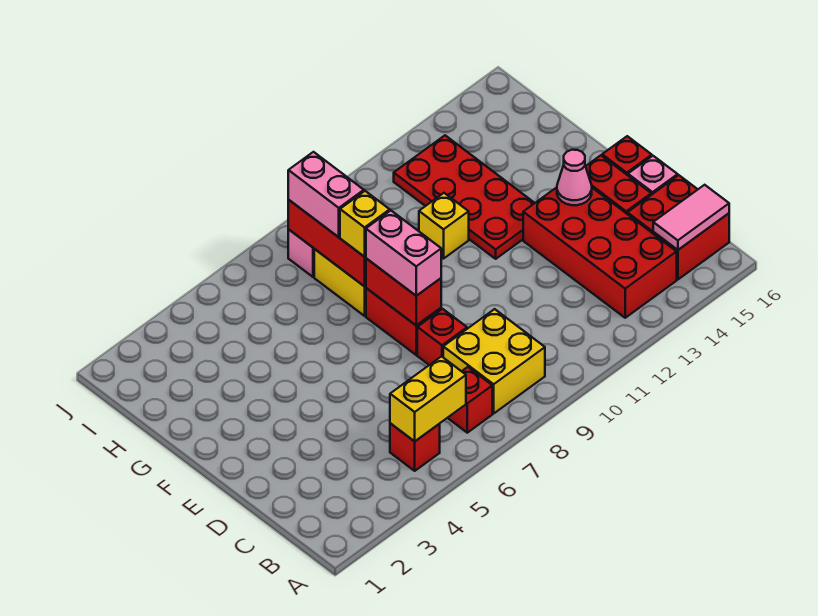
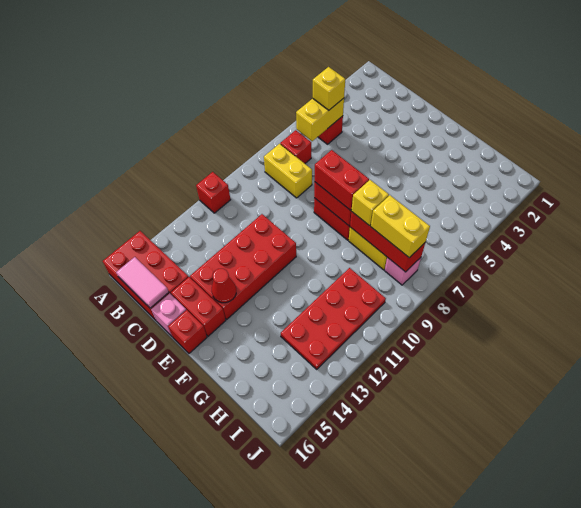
yellow brick B8:C9 level 1 -> yellow brick B8:C8 level 1
red brick B13:E14 level 1 -> red brick D11:E14 level 1
red brick B15:C16 level 1 -> red brick A15:C16 level 1
pink tile B15:B16 level 2 -> pink tile B16:C16 level 2
red brick D8 level 1 -> red brick A11 level 1
pink brick E8:F8 level 3 -> red brick E8:F8 level 3
pink cone E14 level 2 -> red cone E14 level 2
red plate F12:I13 level 1 -> red plate H10:I13 level 1
yellow brick G11 level 1 -> yellow brick B5 level 3
pink brick H8:I8 level 3 -> yellow brick H8:I8 level 3

